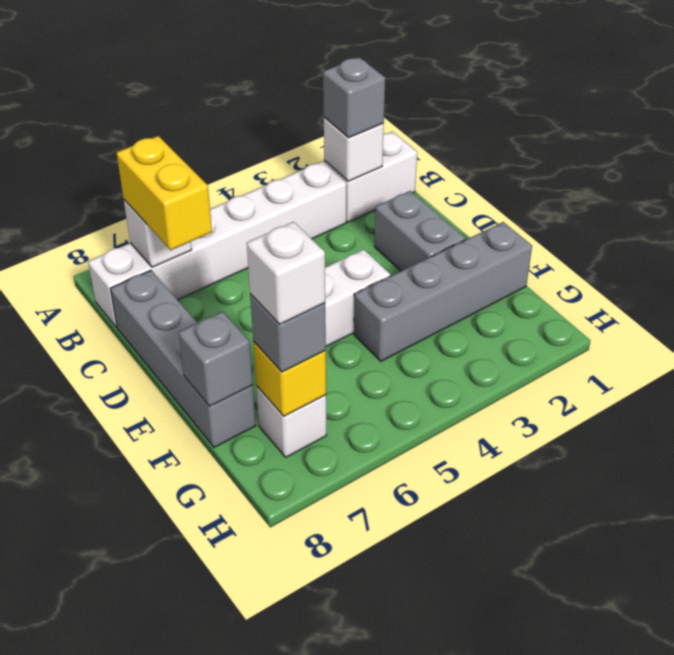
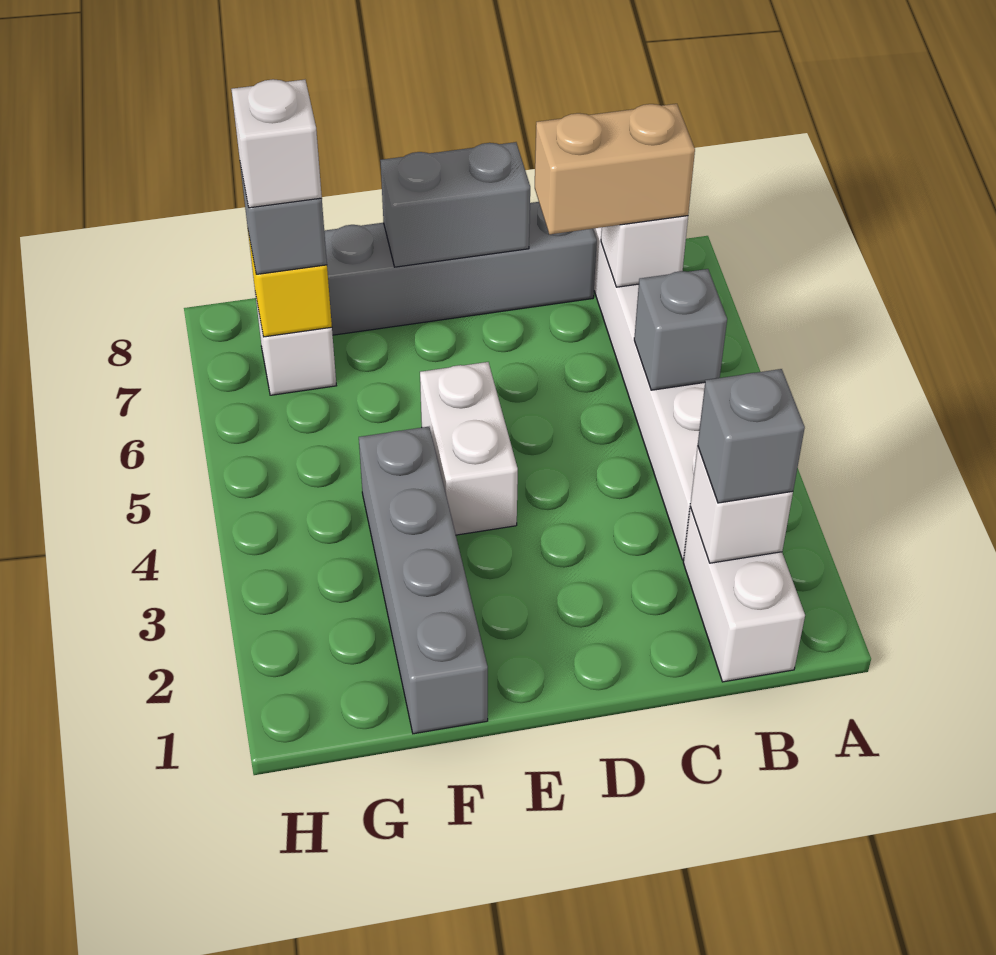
yellow brick B7:C7 level 3 -> tan brick B7:C7 level 3
grey brick D2:E2 level 1 -> grey brick D8:E8 level 2
grey brick F8 level 2 -> grey brick B5 level 2

